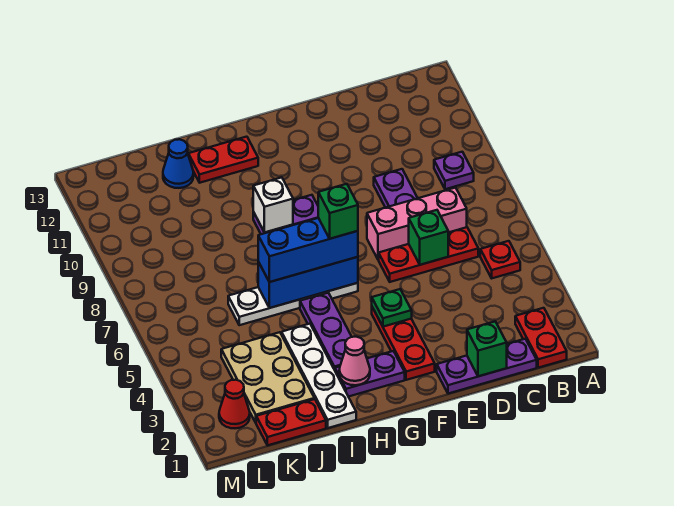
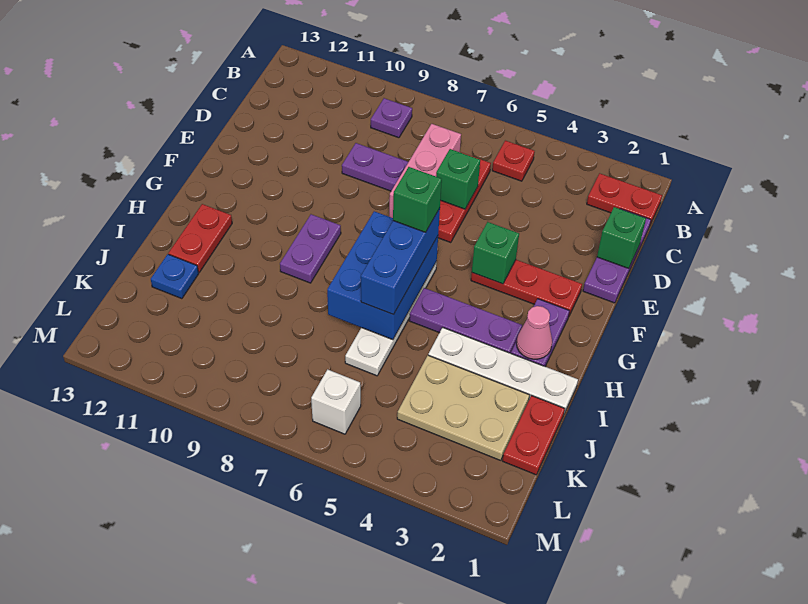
green plate F4 level 2 -> green brick F4 level 2
blue brick G6:I6 level 2 -> blue brick G6:I7 level 2
white brick H9 level 2 -> white brick L6 level 1
blue cone J12 level 1 -> blue plate J12 level 1
red cone L2 level 1 -> none

